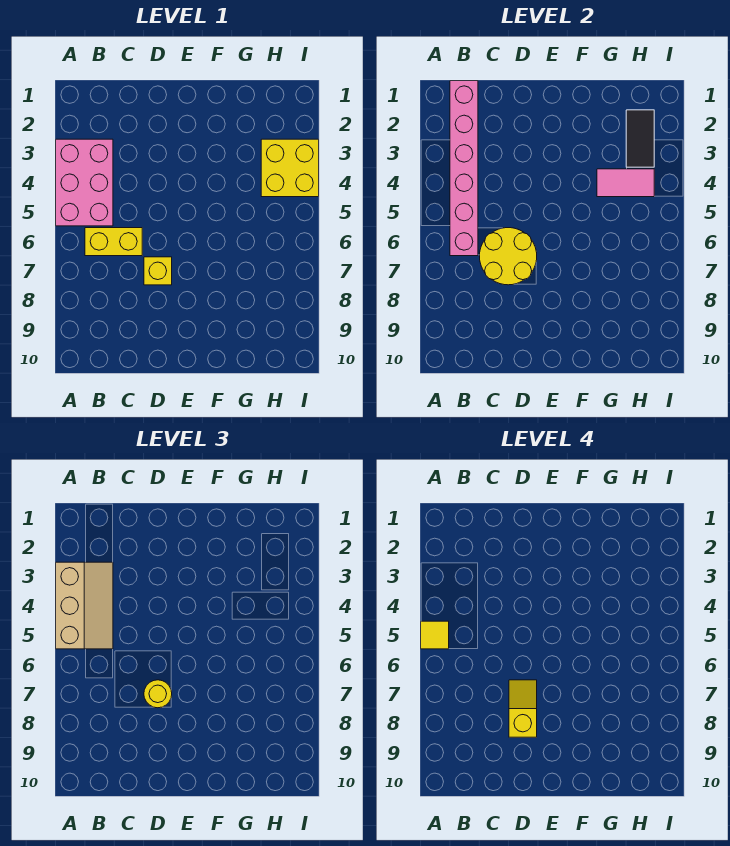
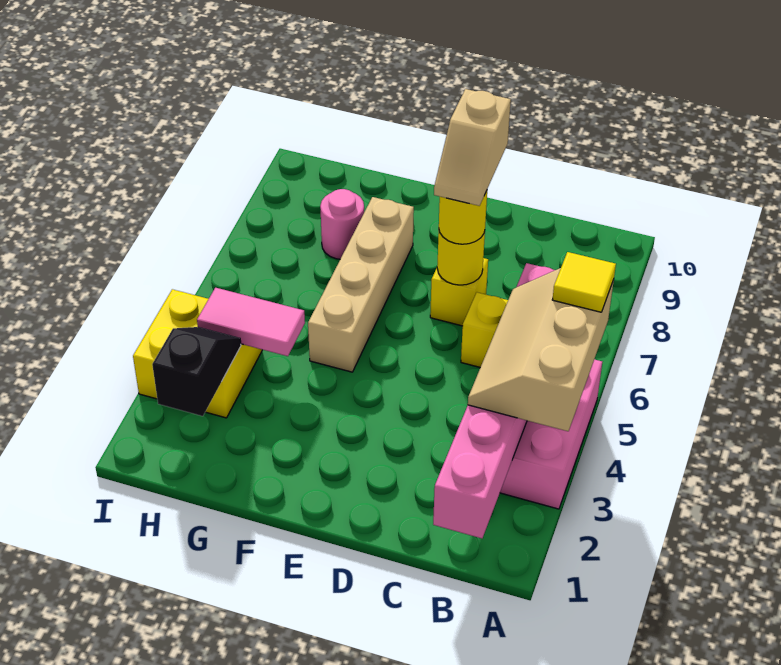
yellow round brick C6:D7 level 2 -> yellow round brick D7 level 2
yellow slope D7:D8 level 4 top 8 -> tan slope D7:D8 level 4 top 8
none -> tan brick F5:F8 level 1
none -> pink round brick G8 level 1
black tile H2:H3 level 2 -> black slope H2:H3 level 2 top 2

